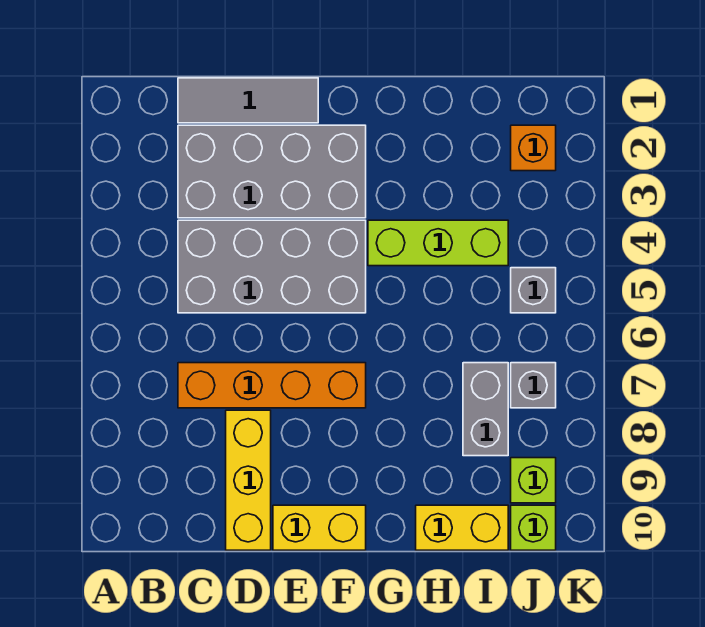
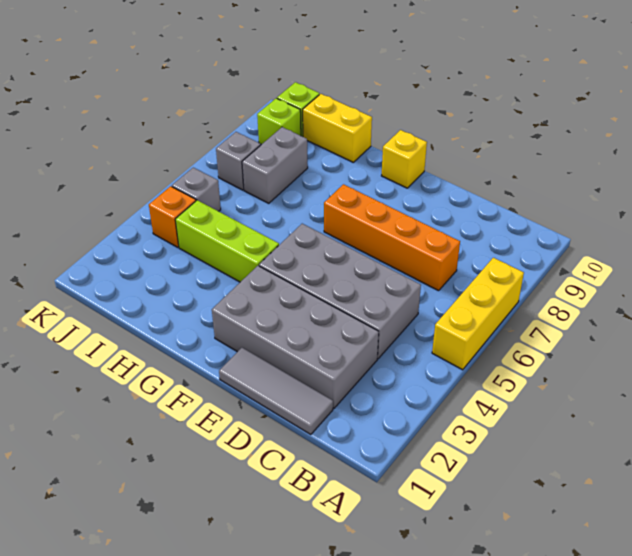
yellow brick D8:D10 level 1 -> yellow brick A5:A7 level 1
yellow brick E10:F10 level 1 -> yellow brick F10 level 1
orange brick J2 level 1 -> orange brick J4 level 1

